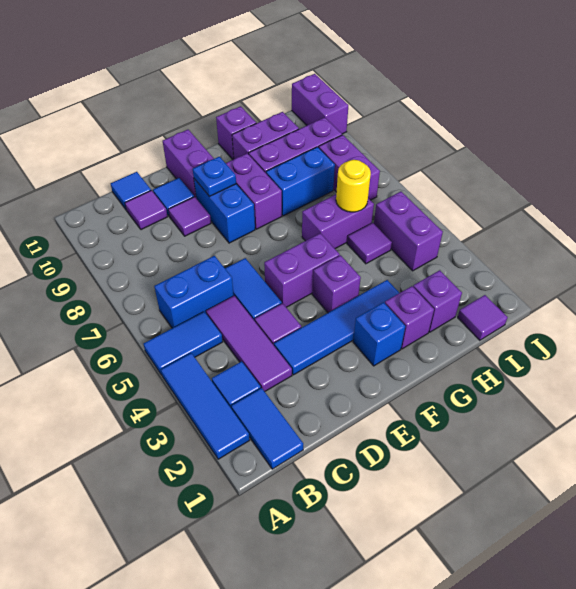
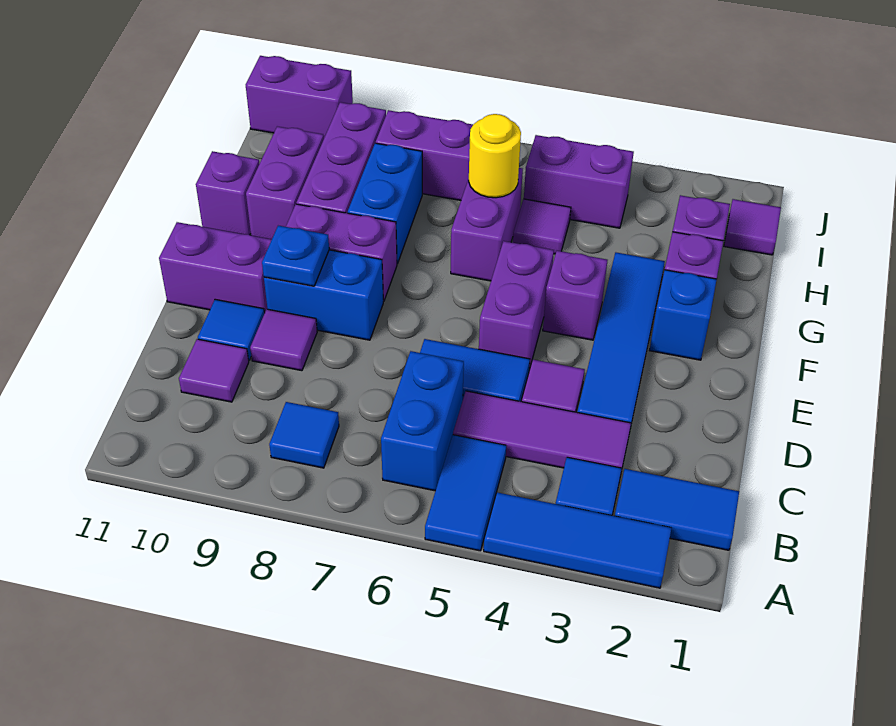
blue tile C11 level 1 -> blue tile B8 level 1

